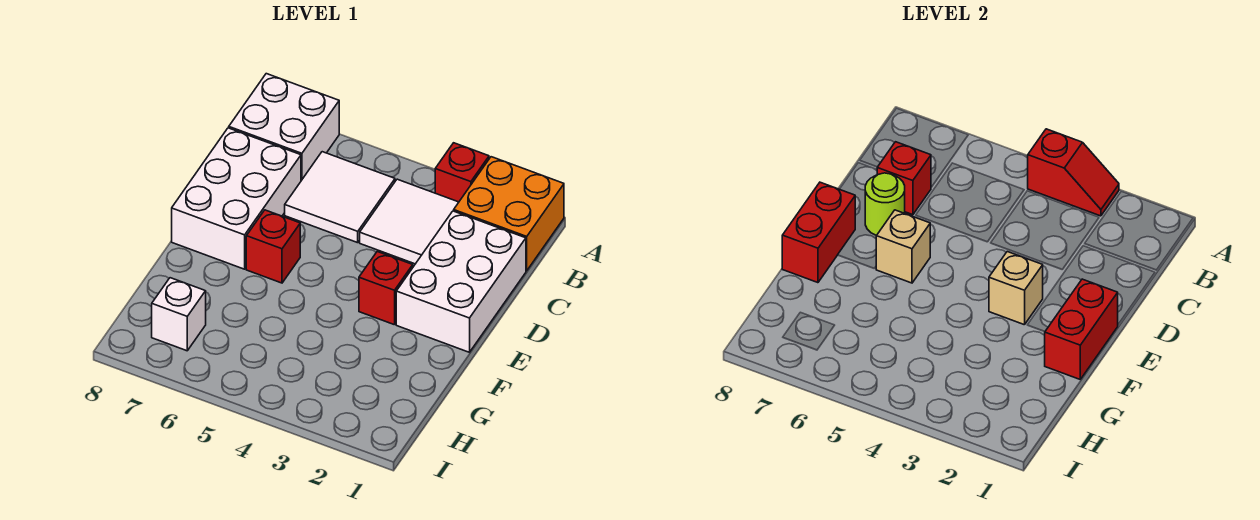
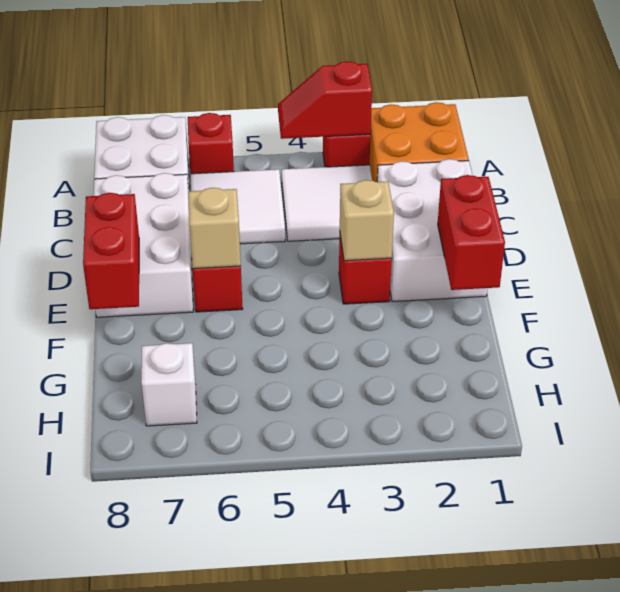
red slope A3:A4 level 2 top 4 -> red slope A3:A4 level 2 top 3
red brick C7 level 2 -> red brick A6 level 1
lime round brick D7 level 2 -> none

